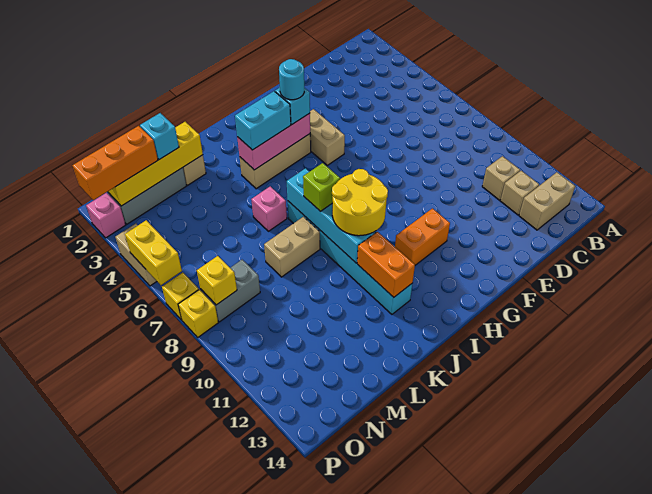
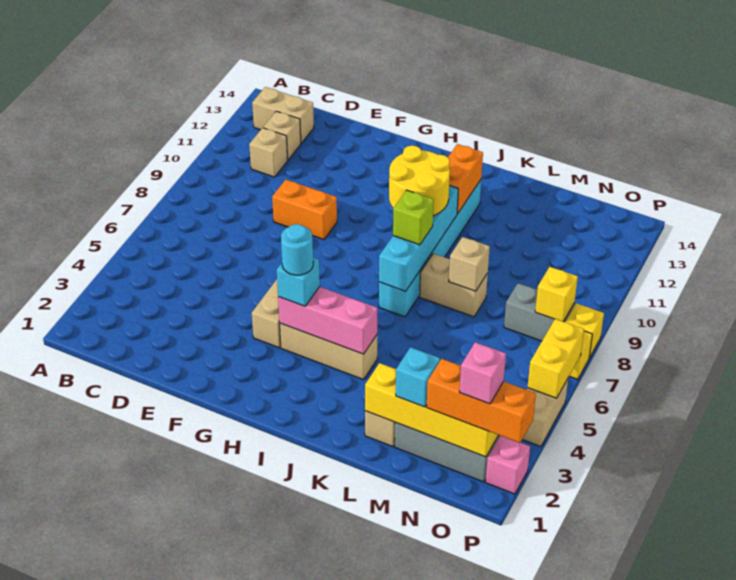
orange brick G11:H11 level 1 -> orange brick E9:F9 level 1
cyan brick I4:J4 level 3 -> none
pink brick K6 level 1 -> pink brick O2 level 4
none -> tan brick L8 level 2

